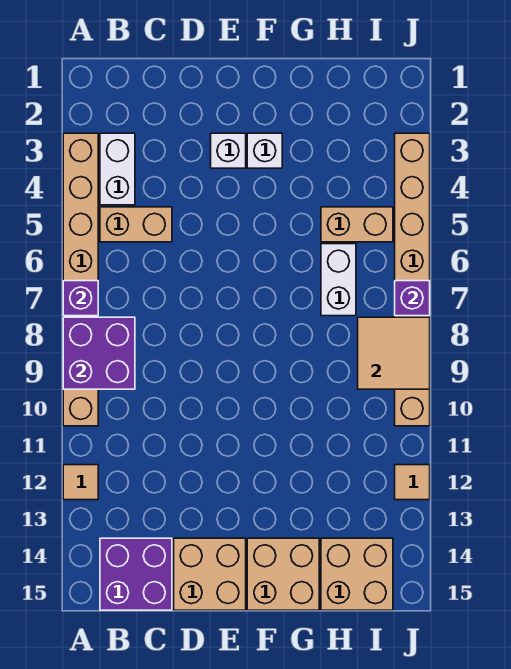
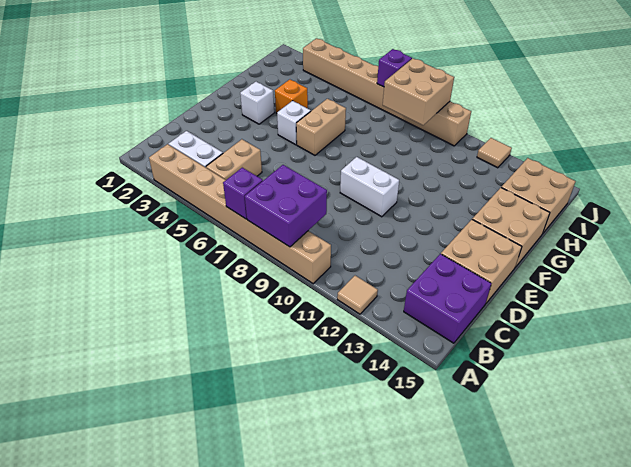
white brick E3 level 1 -> white brick F5 level 1
none -> orange brick G4 level 1
tan brick H5:I5 level 1 -> tan brick F6:G6 level 1
white brick H6:H7 level 1 -> white brick E9:E10 level 1
tan tile I8:J9 level 2 -> tan brick I8:J9 level 2

